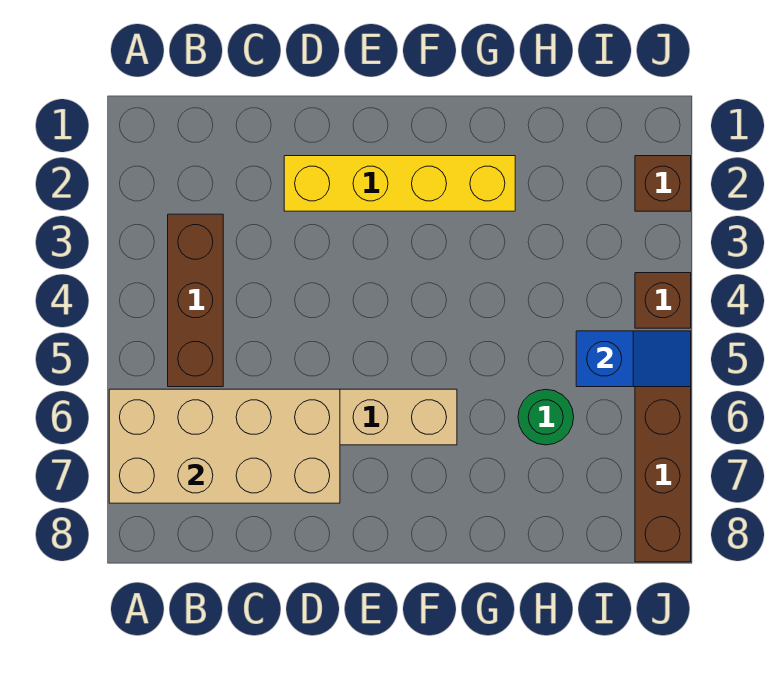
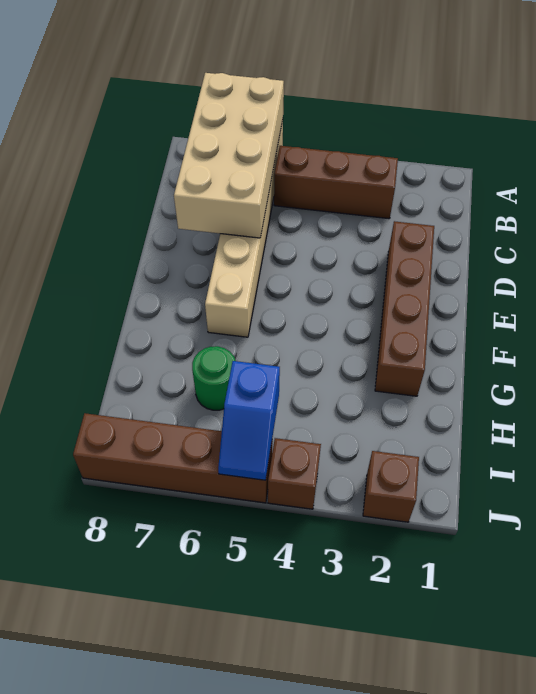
yellow brick D2:G2 level 1 -> brown brick D2:G2 level 1

